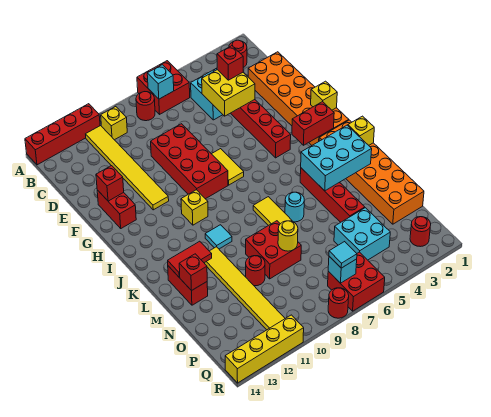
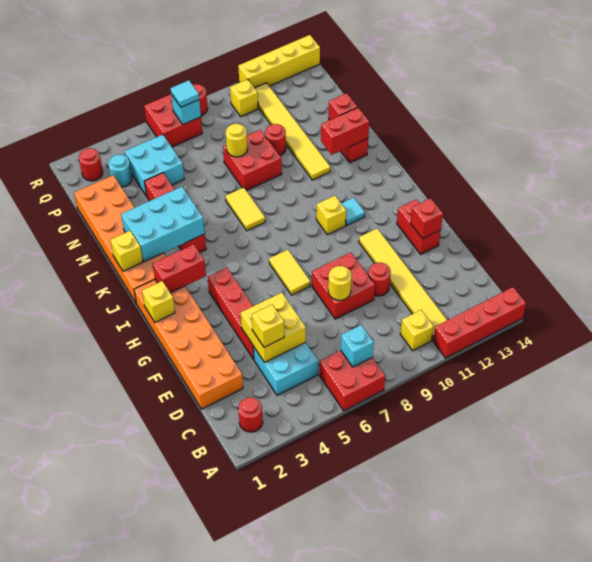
red round brick B8 level 1 -> red round brick E10 level 1
red brick D4 level 3 -> yellow brick D4 level 3
red brick E8:H9 level 1 -> red brick E8:F9 level 1
none -> yellow round brick E8 level 2
cyan tile K10 level 1 -> cyan tile I11 level 1
cyan round brick L6 level 1 -> cyan round brick P3 level 1
red tile L12:L13 level 2 -> red brick L12:L13 level 2
none -> yellow brick Q10 level 1

